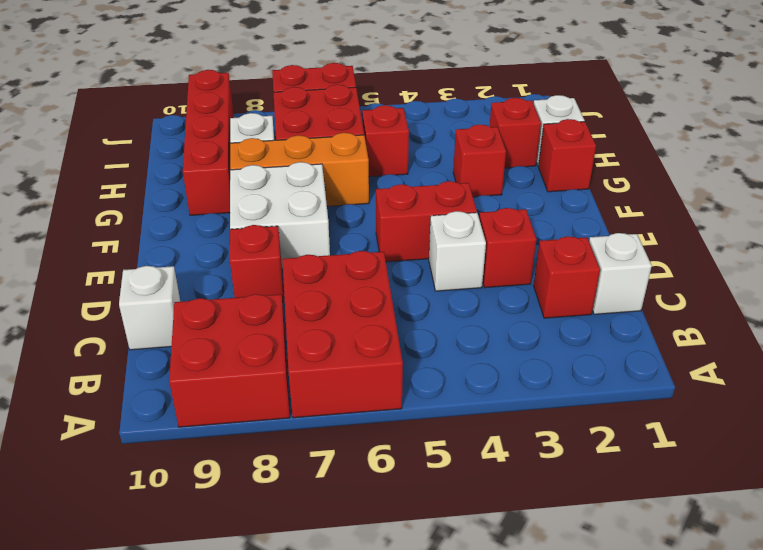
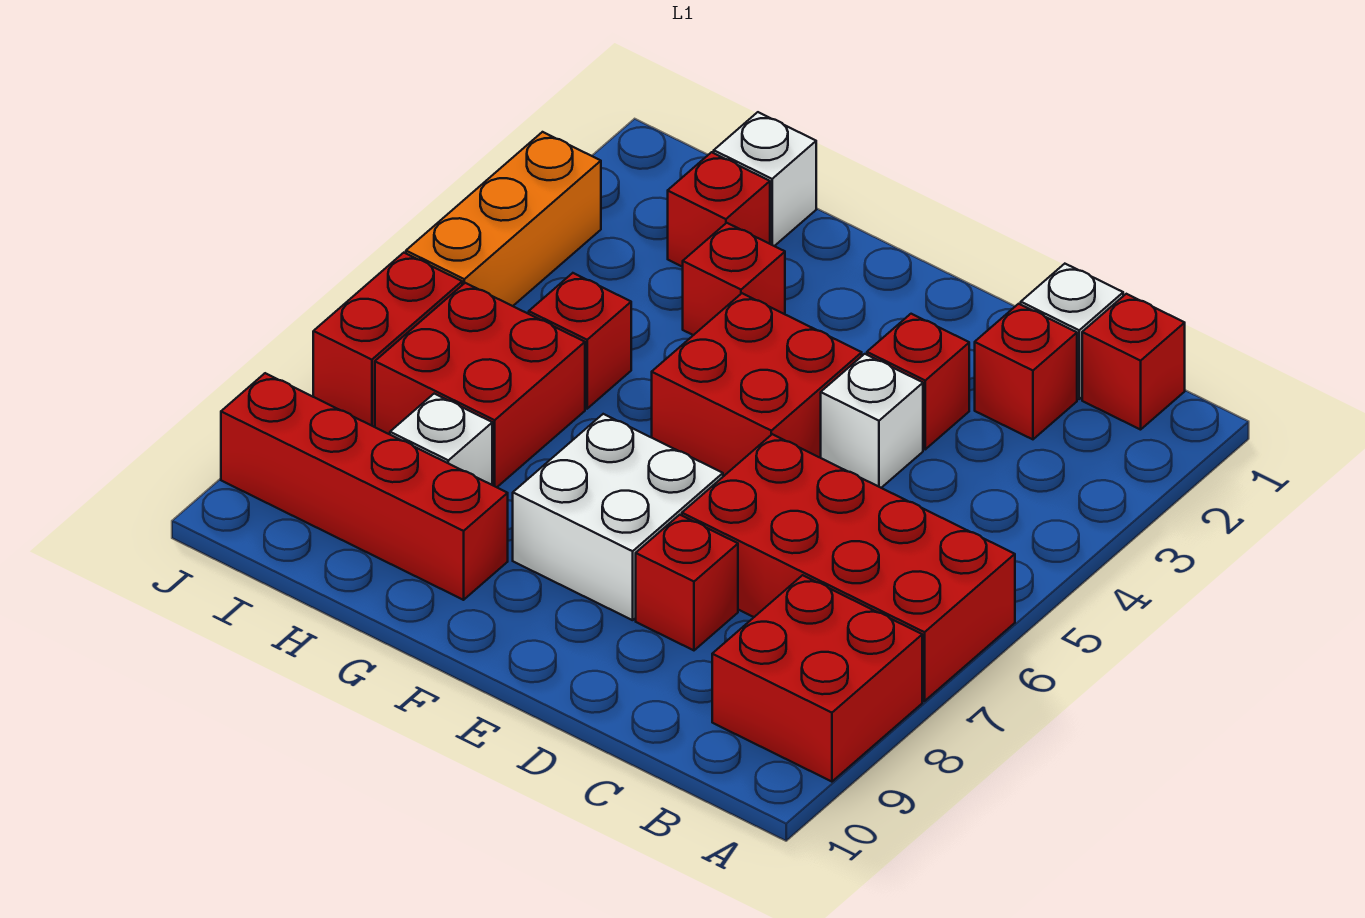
red brick A6:C7 level 1 -> red brick A6:D7 level 1
white brick C10 level 1 -> none
red brick E4:E5 level 1 -> red brick E4:F5 level 1
red brick G1 level 1 -> red brick B1 level 1
orange brick G6:G8 level 1 -> orange brick J3:J5 level 1

